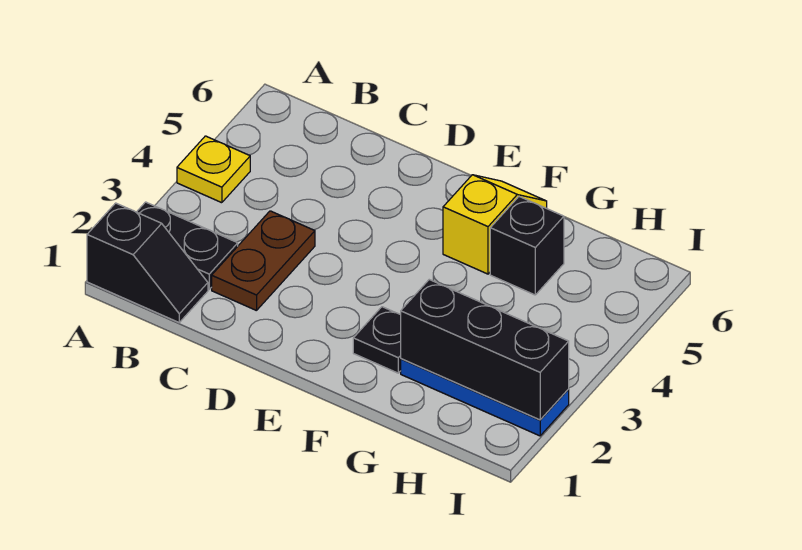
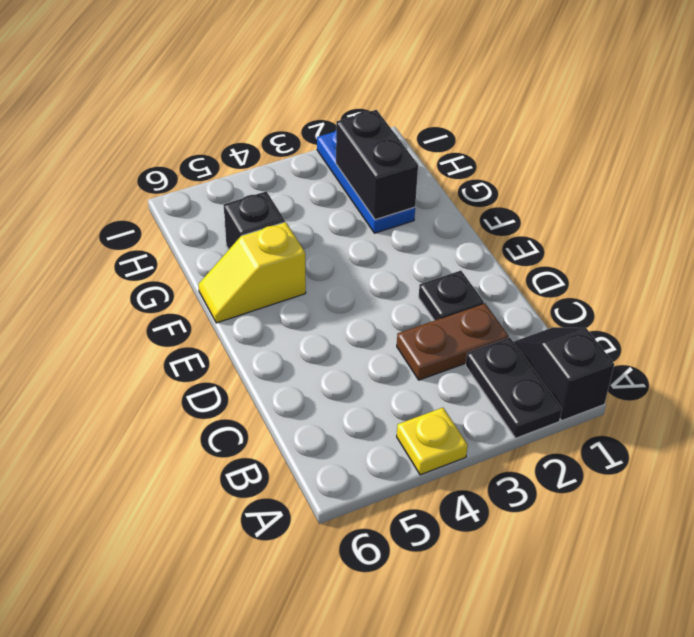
black plate F2 level 1 -> black plate D2 level 1
black brick G2:I2 level 2 -> black brick G2:H2 level 2

